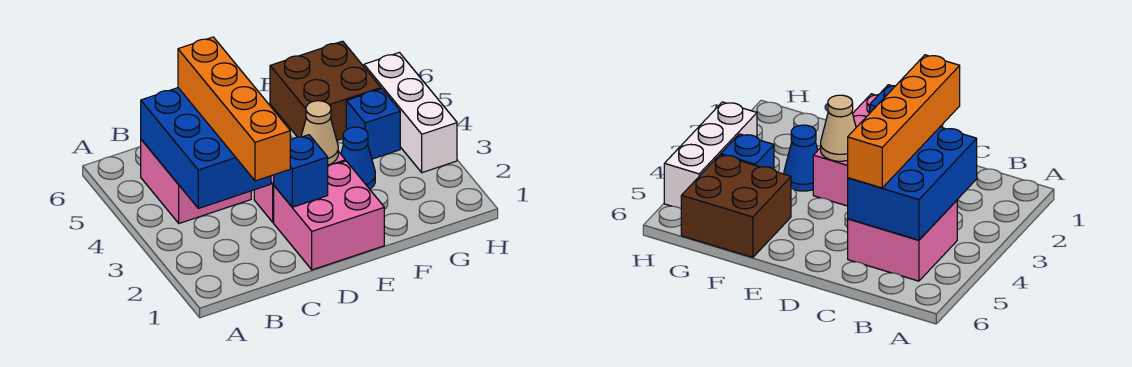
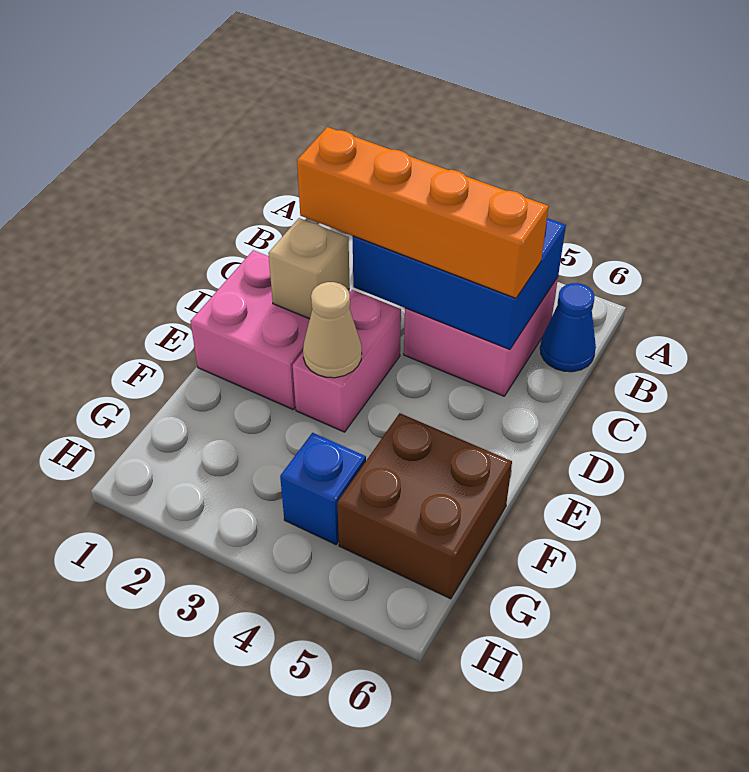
blue brick D2 level 2 -> tan brick D2 level 2
blue cone F3 level 1 -> blue cone B6 level 1
white brick H3:H5 level 1 -> none

